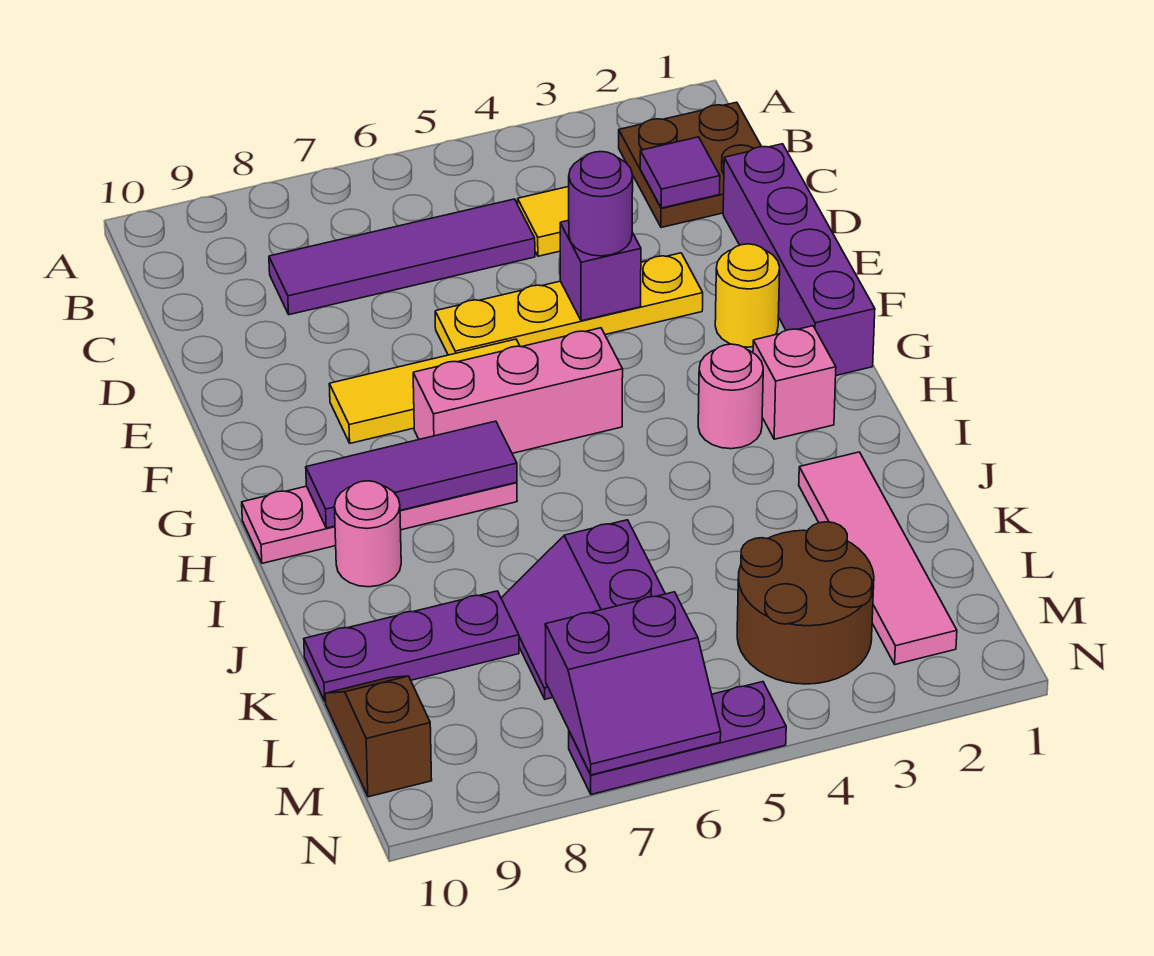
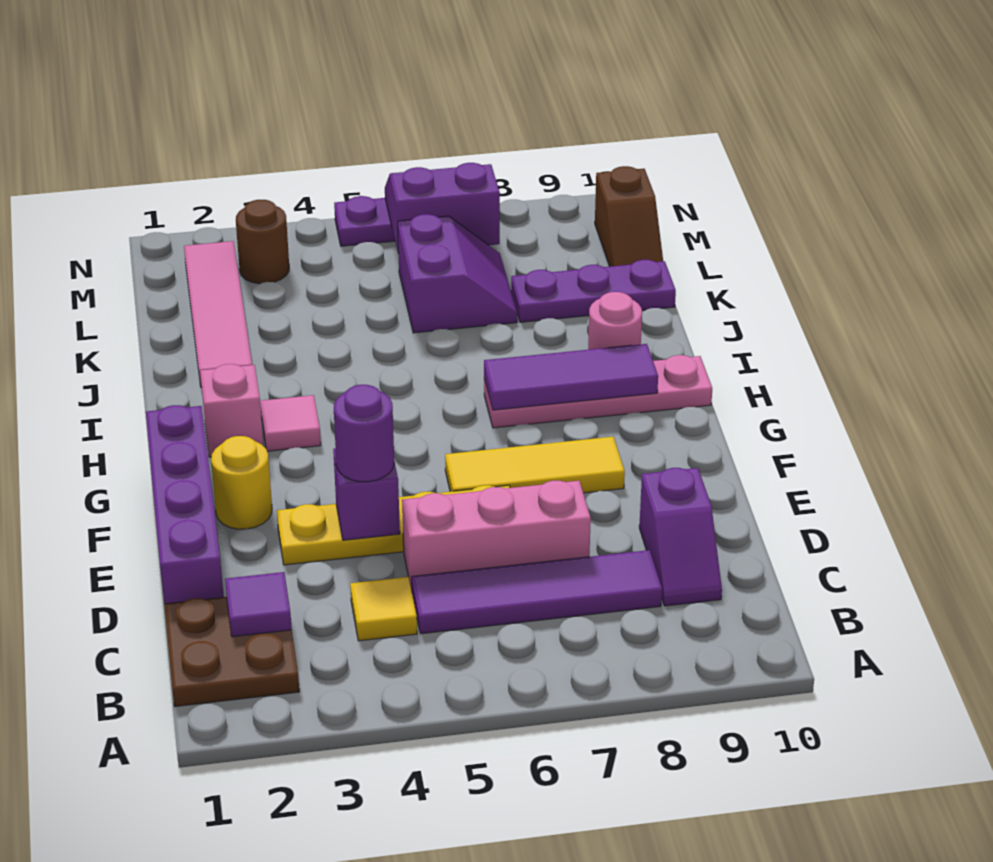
none -> purple slope C9:D9 level 1 top D
pink brick G5:G7 level 1 -> pink brick D5:D7 level 1
pink round brick H3 level 1 -> pink tile H3 level 1
brown round brick L3:M4 level 1 -> brown round brick M3 level 1

